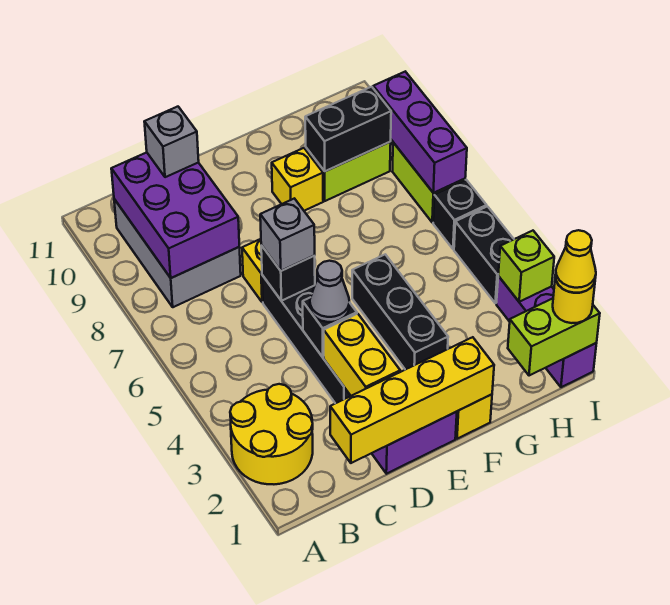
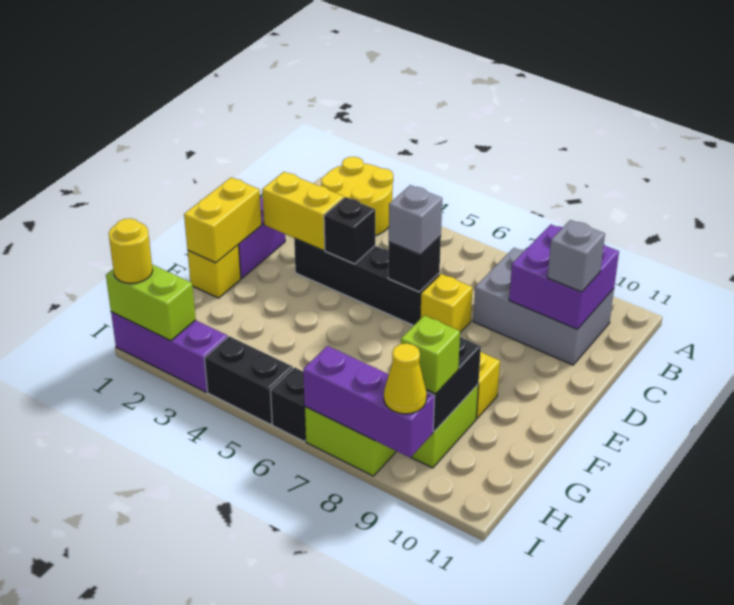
purple brick B8:C10 level 2 -> purple brick B9:C10 level 2
yellow brick C1:F1 level 2 -> yellow brick E1:F1 level 2
grey cone D4 level 3 -> none
black brick F3:F5 level 1 -> none
lime brick H1:I1 level 2 -> lime brick I1:I2 level 2
yellow cone I1 level 4 -> yellow cone I9 level 3
lime brick I3 level 2 -> lime brick H9 level 3

